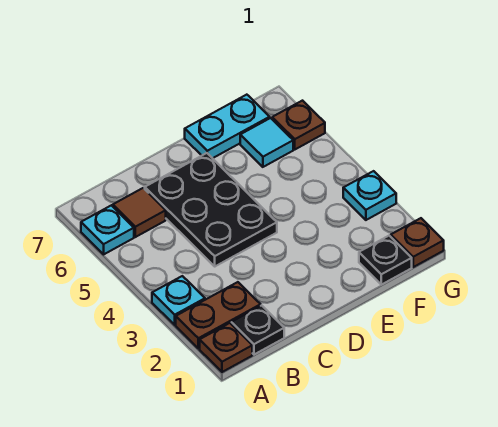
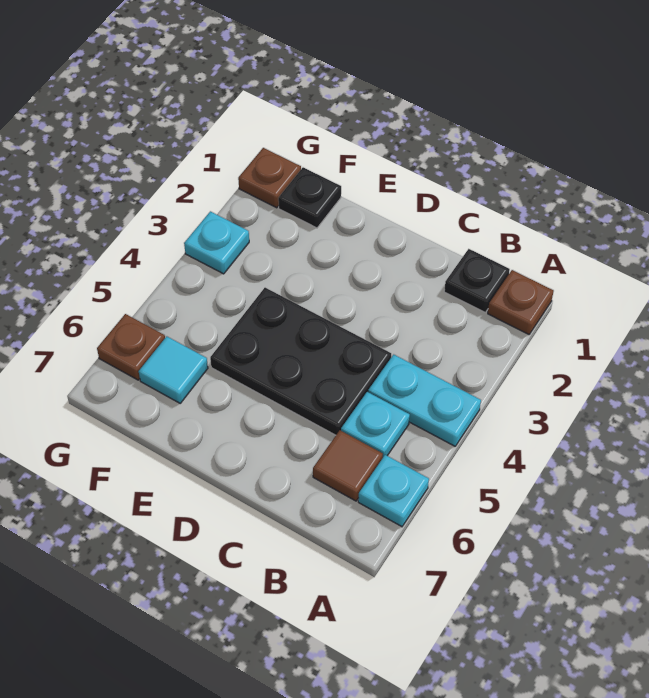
brown plate A2:B2 level 1 -> none
cyan plate A3 level 1 -> cyan plate B5 level 1
black plate C4:D6 level 1 -> black plate C4:E5 level 1
cyan plate E7:F7 level 1 -> cyan plate A4:B4 level 1

